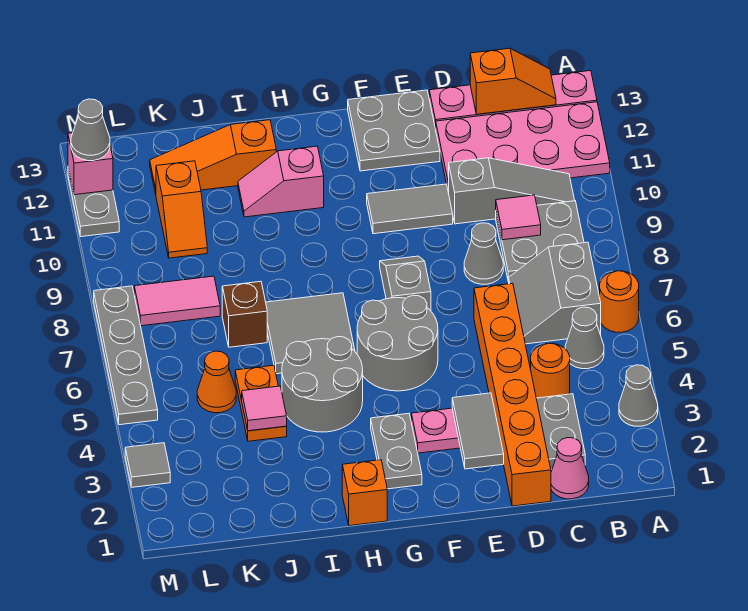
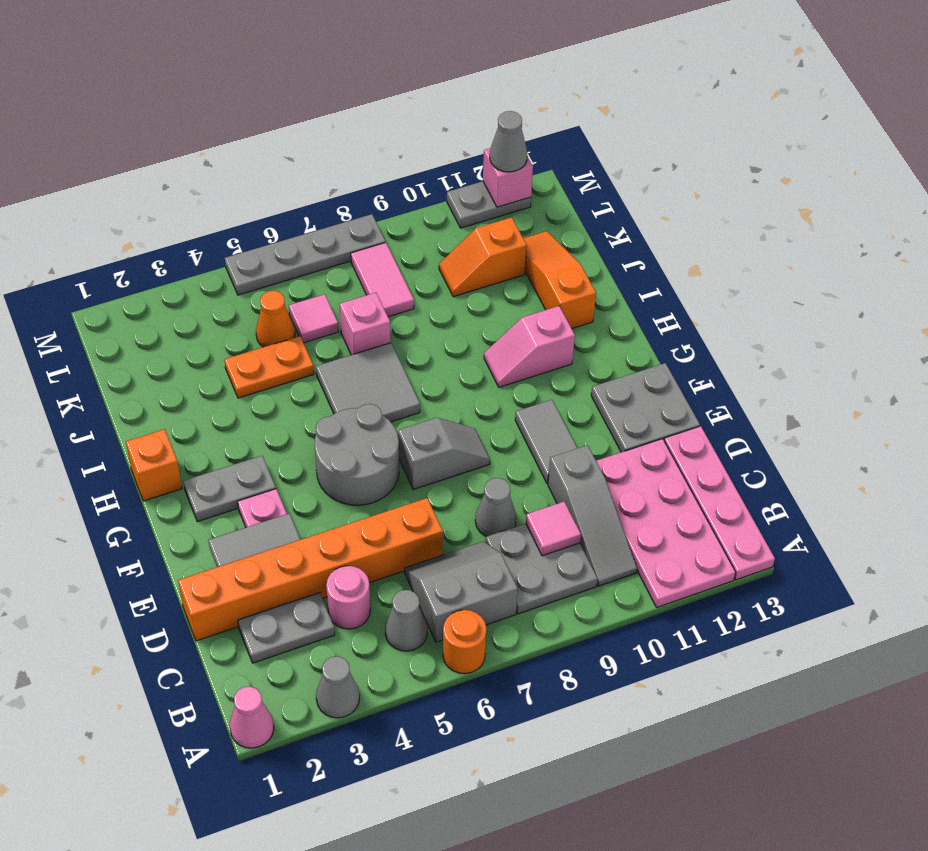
orange slope B13:C13 level 2 top C -> none
pink cone C1 level 1 -> pink cone A1 level 1
orange round brick C4 level 1 -> pink round brick C4 level 1
grey round brick H4:I5 level 1 -> none
pink slope H11:I11 level 1 top H -> pink slope H10:H11 level 1 top 11
pink tile J4 level 2 -> pink tile K6 level 1
brown brick J7 level 1 -> pink brick J7 level 1
grey tile M3 level 1 -> none

